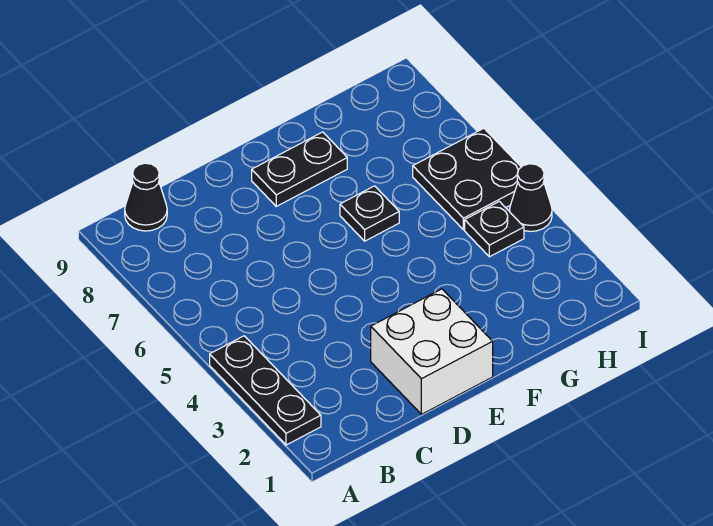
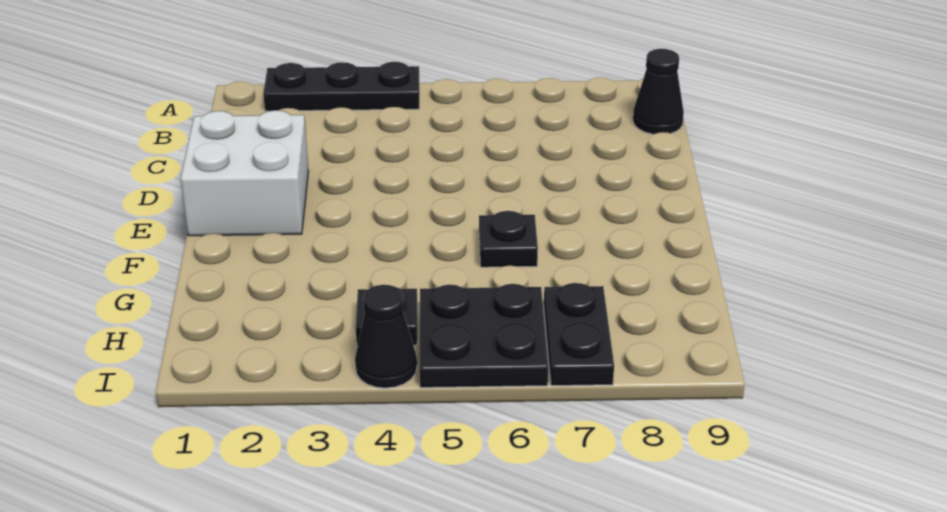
black plate E8:F8 level 1 -> black plate H7:I7 level 1

